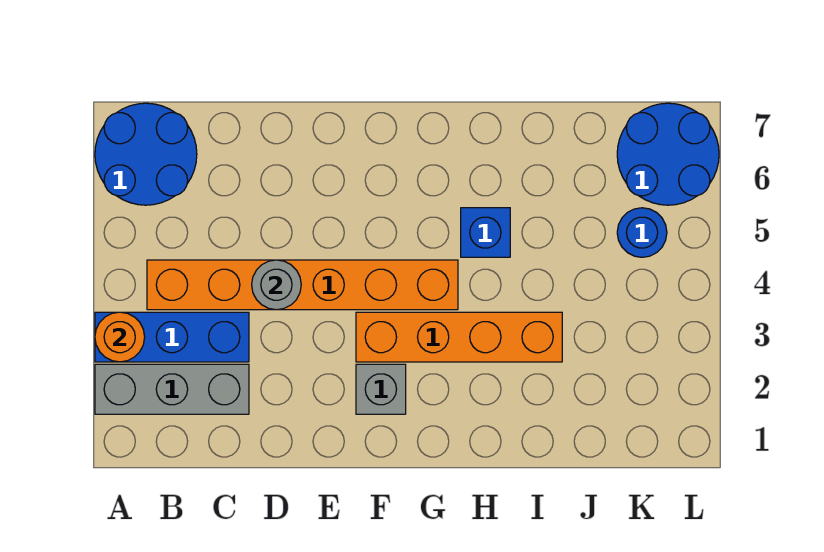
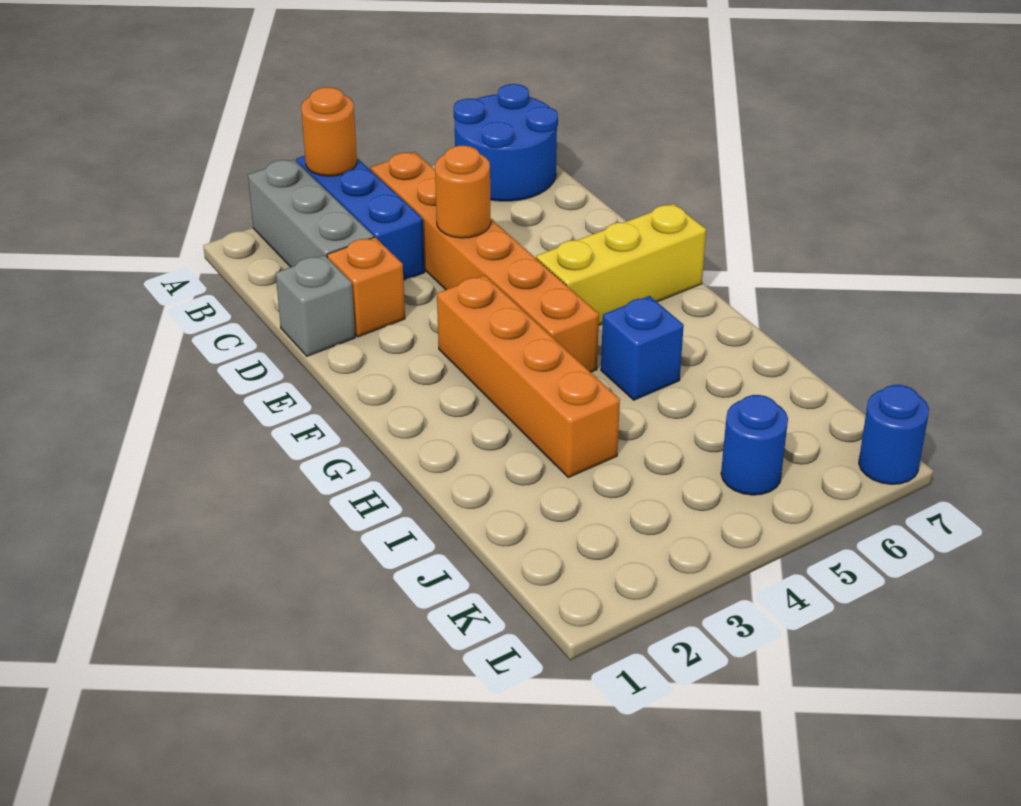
none -> orange brick D2 level 1
grey round brick D4 level 2 -> orange round brick D4 level 2
grey brick F2 level 1 -> grey brick D1 level 1
none -> yellow brick F5:F7 level 1
blue round brick K6:L7 level 1 -> blue round brick L7 level 1

